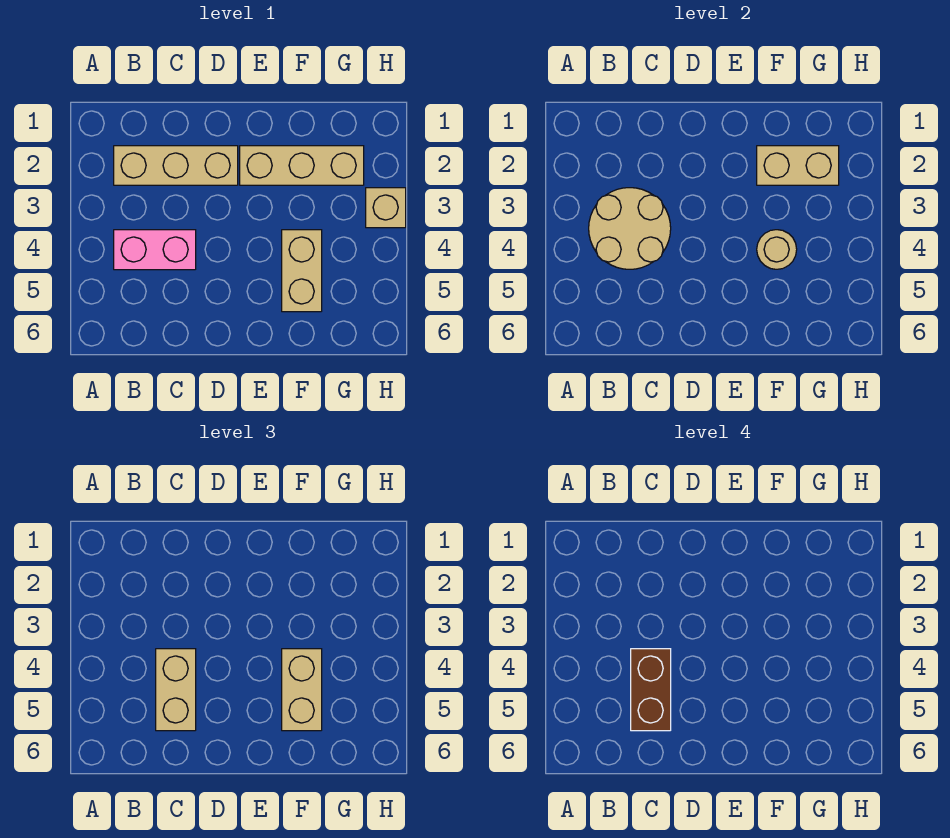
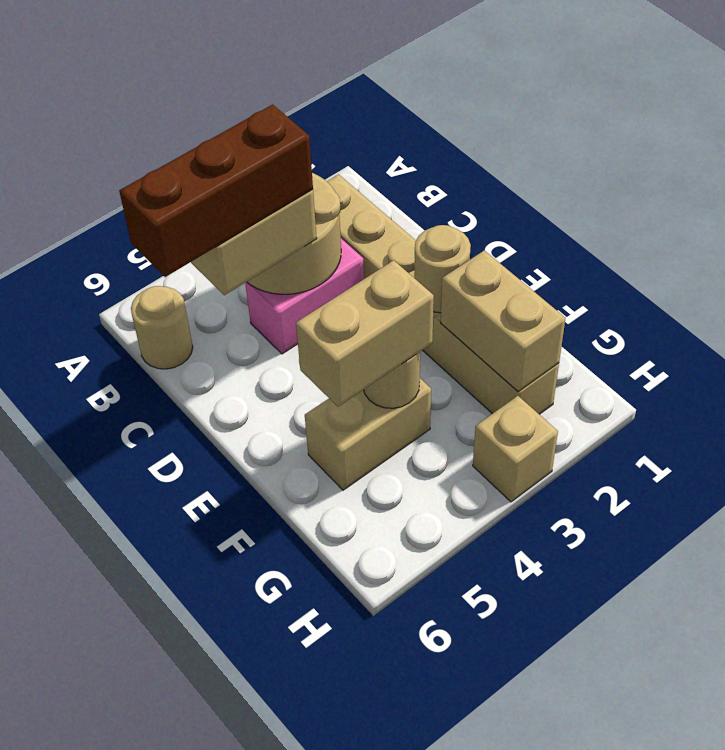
pink brick B4:C4 level 1 -> pink brick C3:C4 level 1
none -> tan round brick B6 level 1
brown brick C4:C5 level 4 -> brown brick C4:C6 level 4
none -> tan round brick E2 level 2

